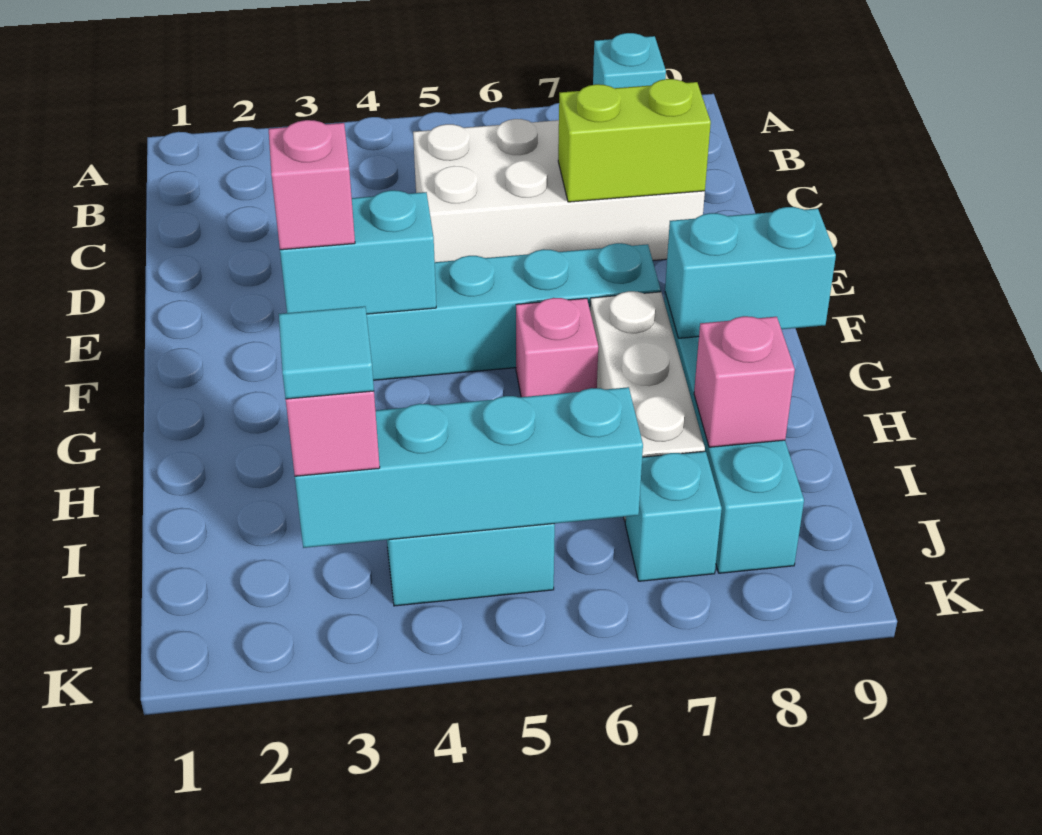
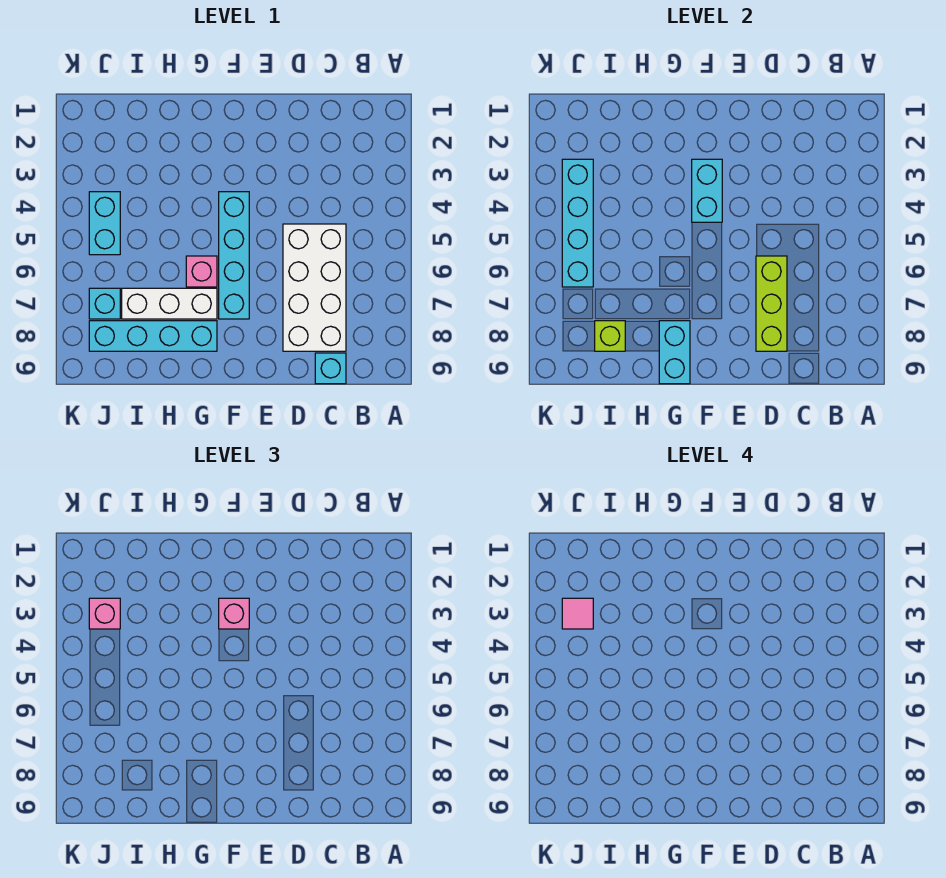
cyan brick A8 level 1 -> cyan brick C9 level 1
lime brick D7:D8 level 2 -> lime brick D6:D8 level 2
pink brick I8 level 2 -> lime brick I8 level 2
cyan tile J3 level 4 -> pink tile J3 level 4

